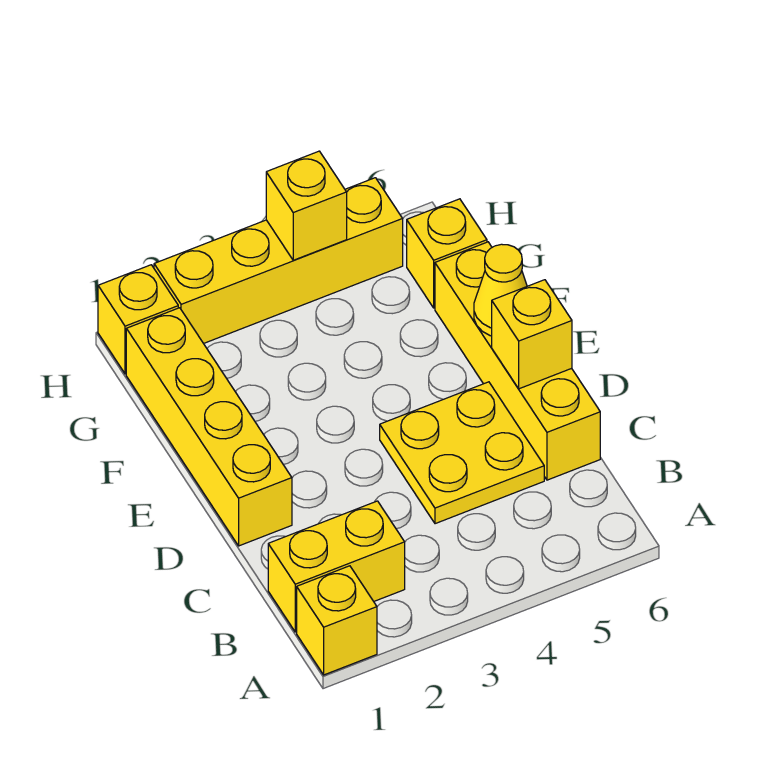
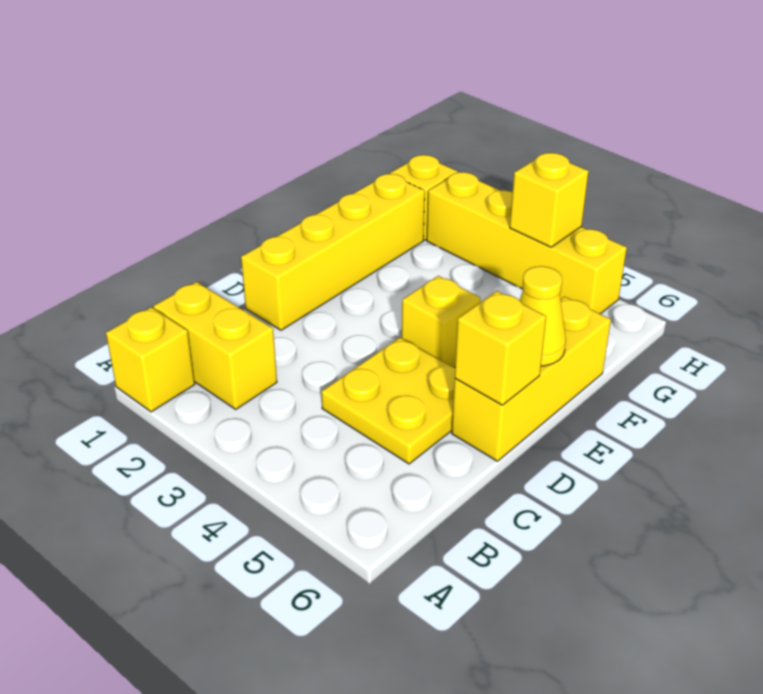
yellow brick C6:F6 level 1 -> yellow brick D6:F6 level 1
yellow brick G6 level 1 -> yellow brick E4 level 1

